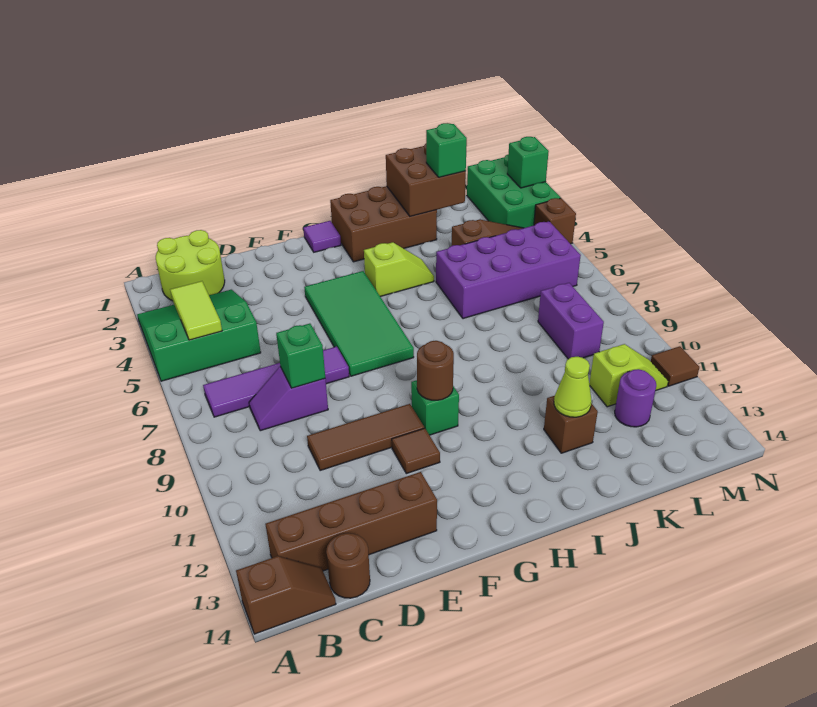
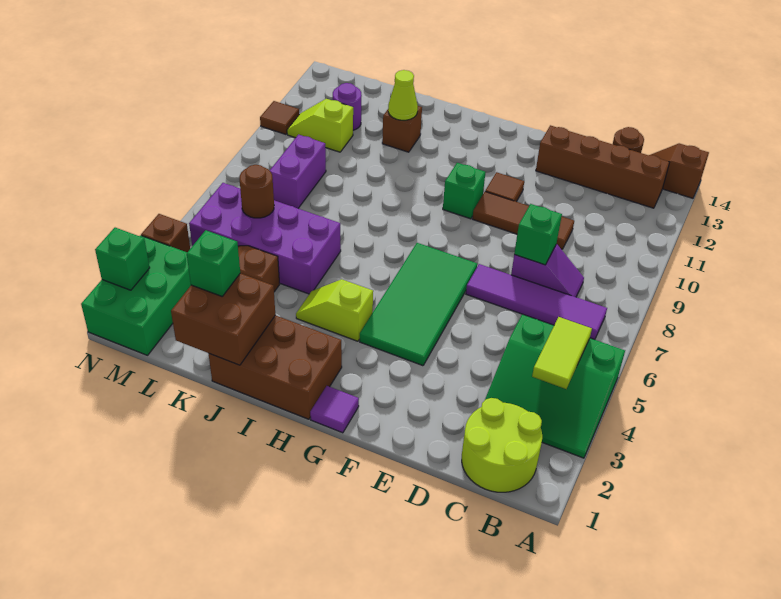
brown round brick G10 level 2 -> brown round brick L6 level 2

